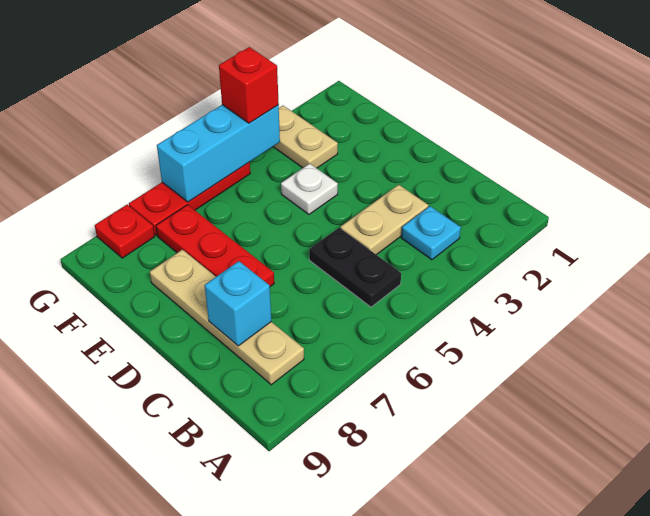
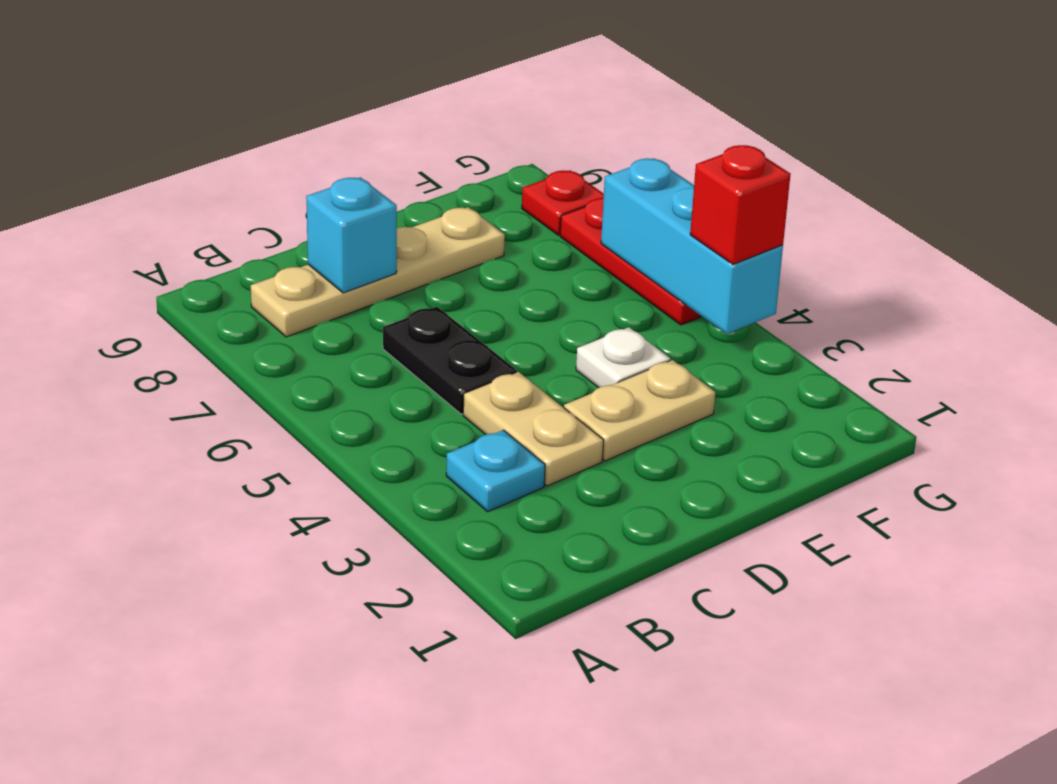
black plate B5:C5 level 1 -> black plate C5:C6 level 1
red plate D7:F7 level 1 -> none
tan plate F3:G3 level 1 -> tan plate D3:E3 level 1

